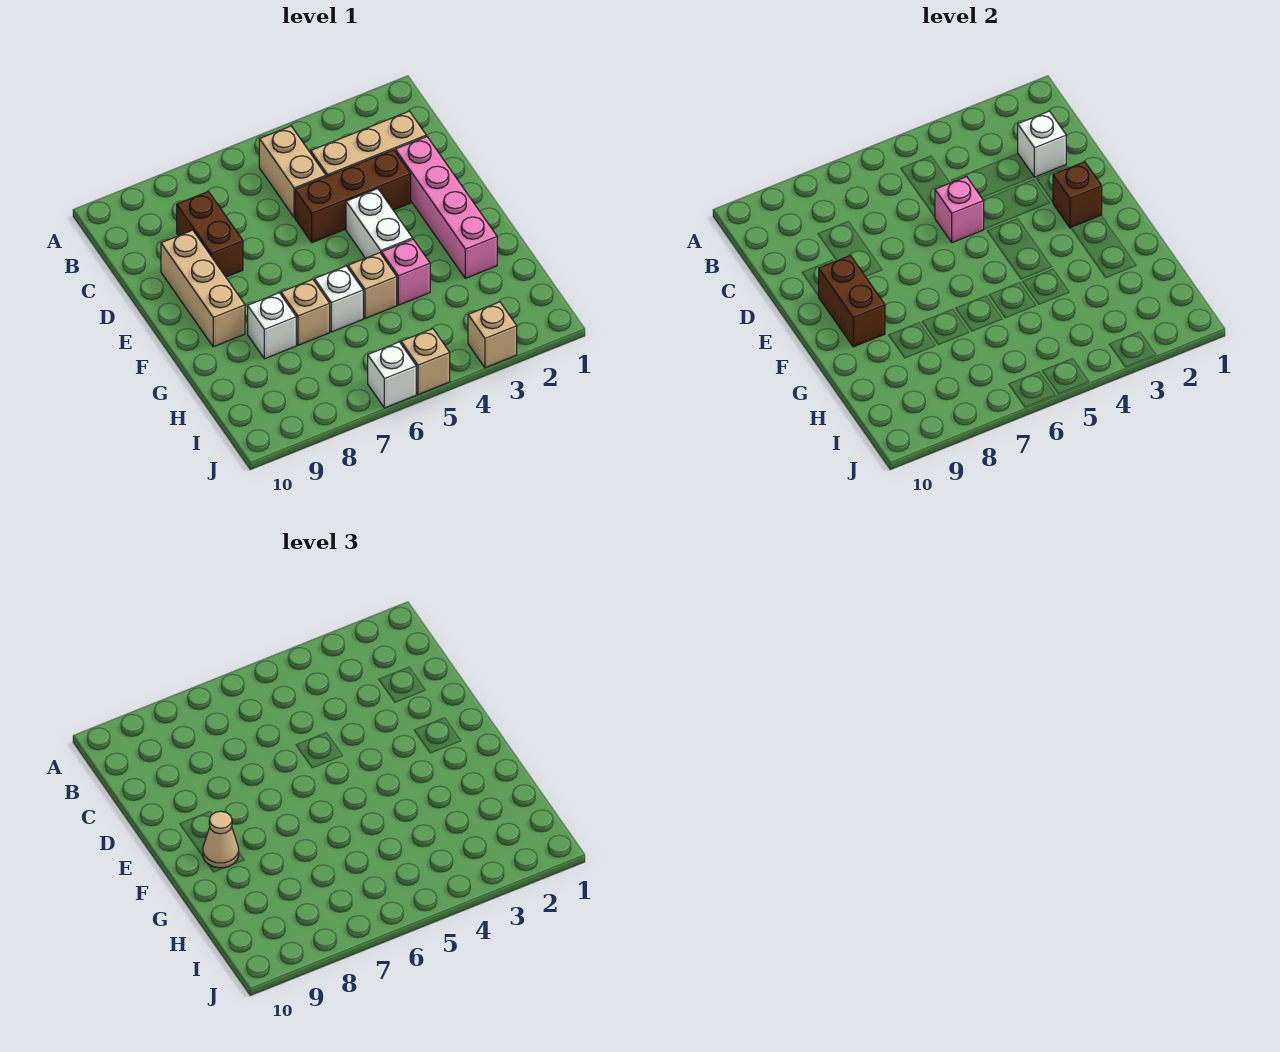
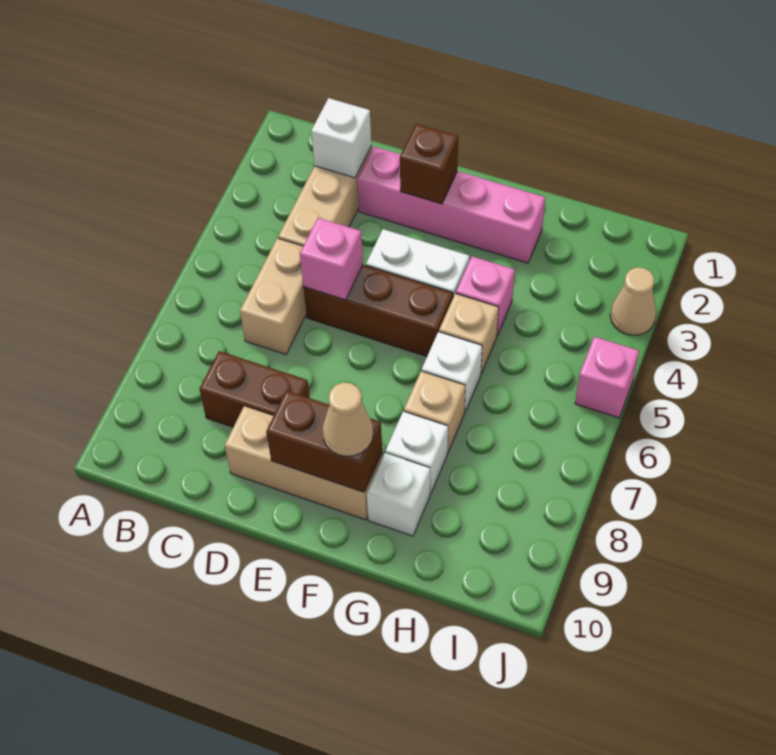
tan brick B5:C5 level 1 -> tan brick C5:C6 level 1
brown brick D3:D5 level 1 -> brown brick D5:F5 level 1
tan brick J3 level 1 -> tan cone J3 level 1
tan brick J5 level 1 -> pink brick J5 level 1
white brick J6 level 1 -> white brick G9 level 1

